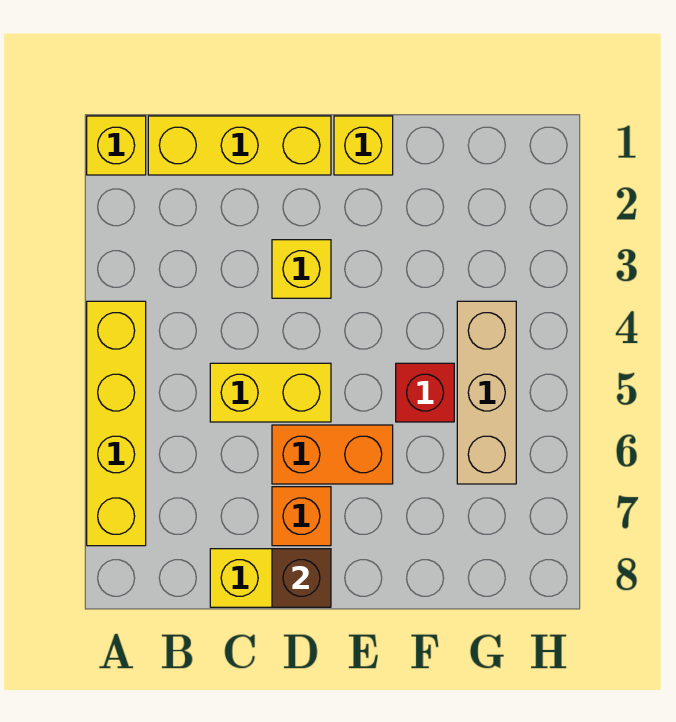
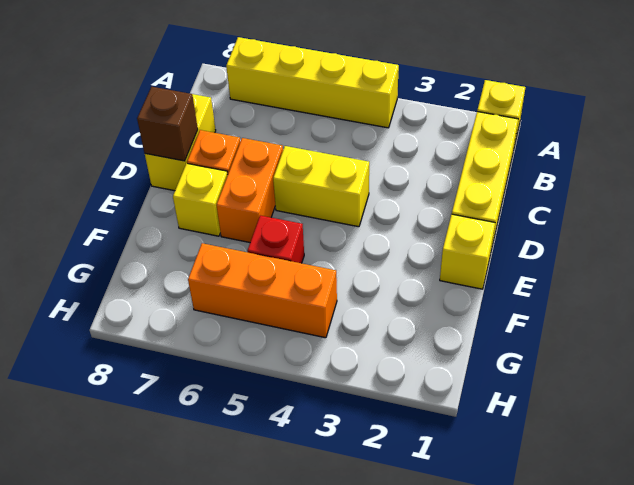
yellow brick C5:D5 level 1 -> yellow brick D4:D5 level 1
yellow brick D3 level 1 -> yellow brick E7 level 1
tan brick G4:G6 level 1 -> orange brick G4:G6 level 1

